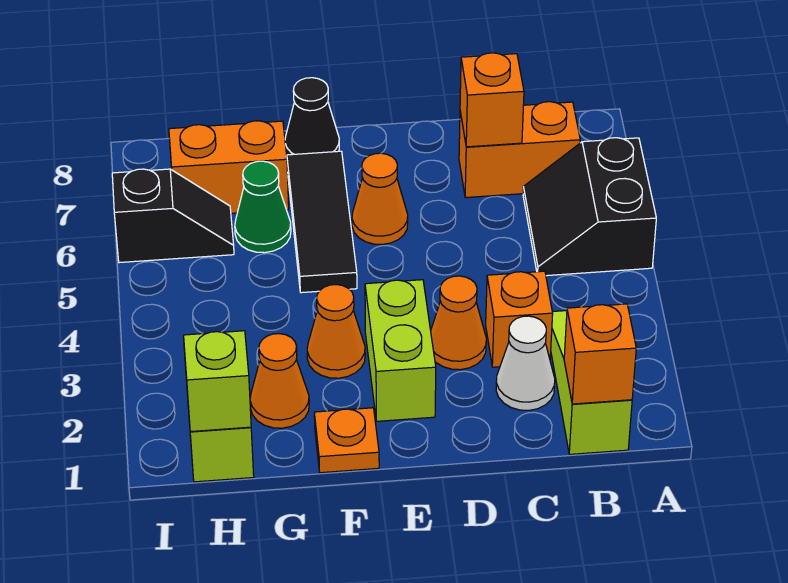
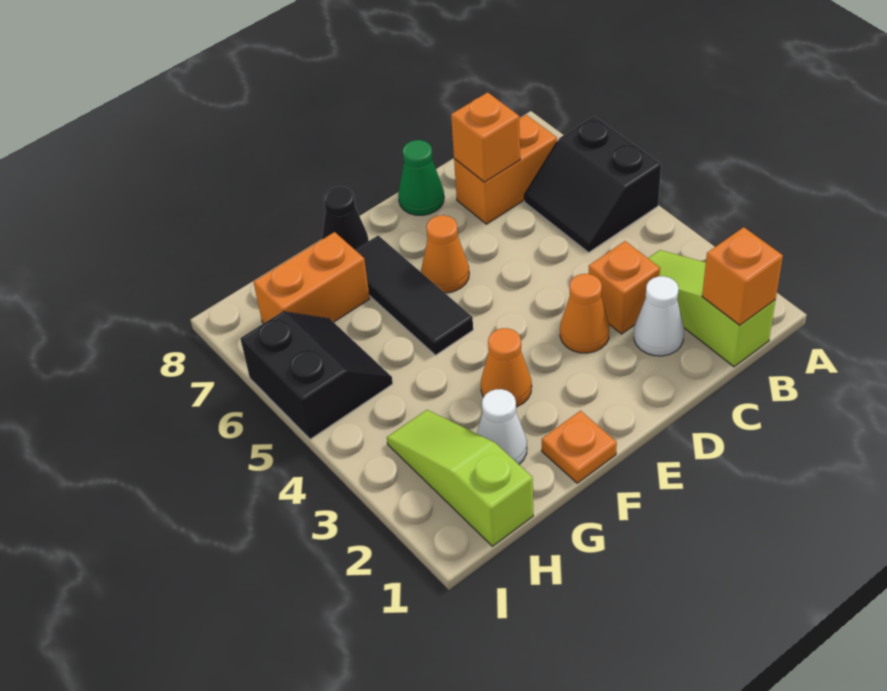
lime brick E2:E3 level 1 -> none
orange cone G2 level 1 -> white cone G2 level 1
green cone G6 level 1 -> green cone D8 level 1
lime brick H1 level 2 -> none
black slope H6:I6 level 1 top I -> black slope H5:I6 level 1 top I

